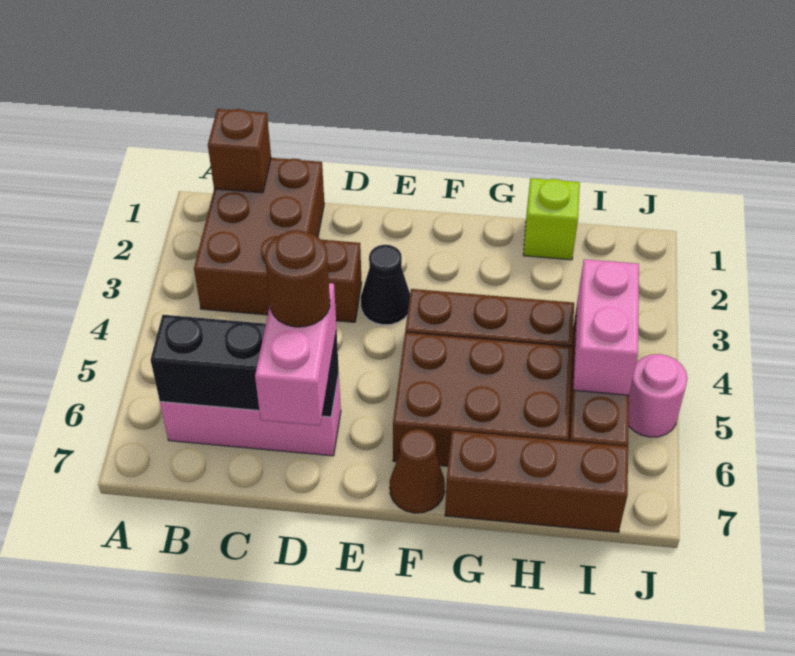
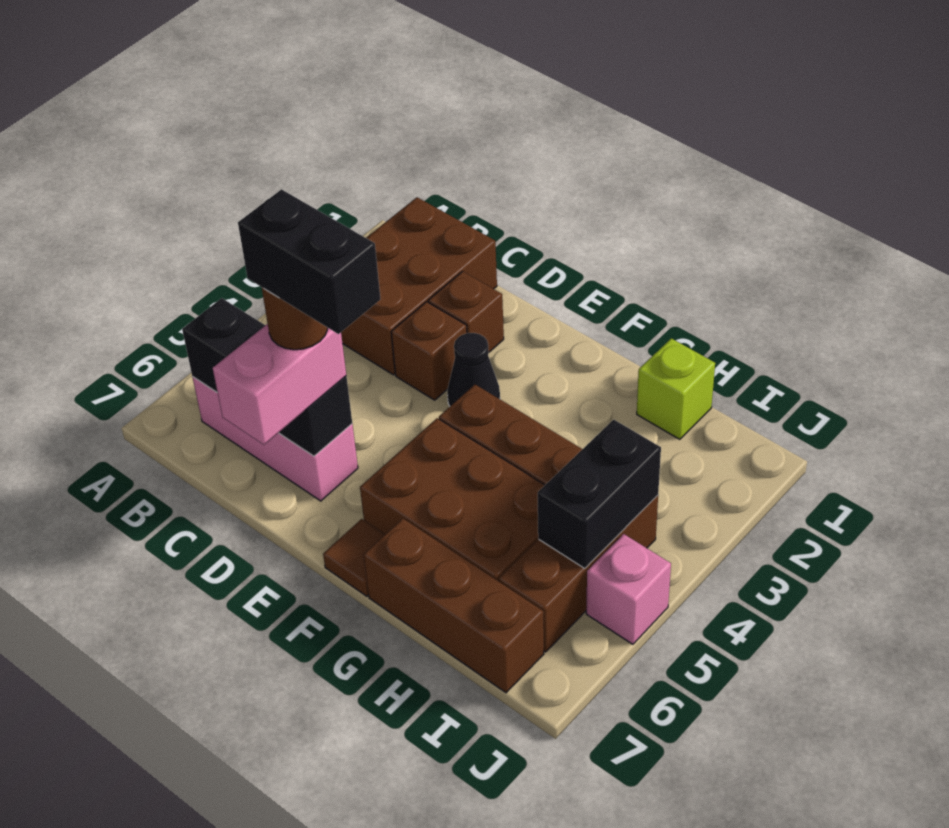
brown brick B1 level 2 -> brown brick D2 level 1
none -> black brick D6:E6 level 5
brown cone F7 level 1 -> brown tile F7 level 1
pink brick I4:I5 level 2 -> black brick I4:I5 level 2
pink round brick J5 level 1 -> pink brick J5 level 1

